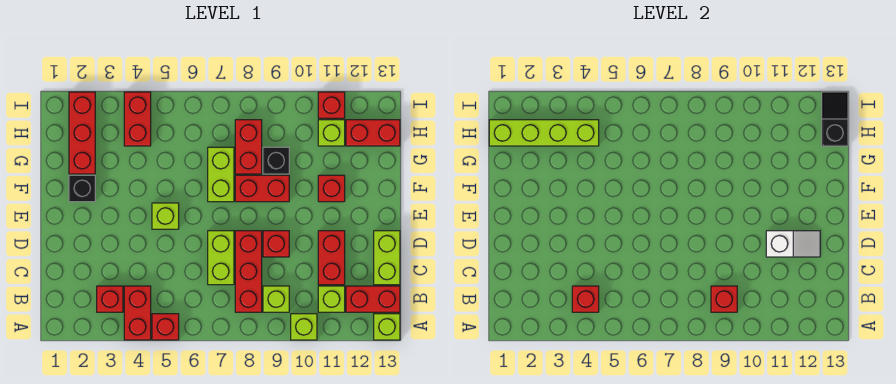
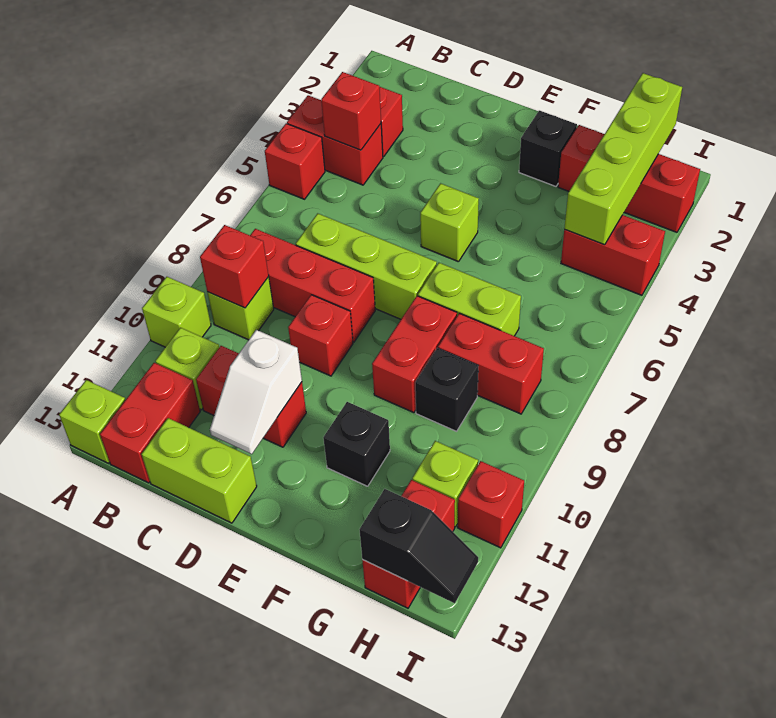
lime brick C7:D7 level 1 -> lime brick C7:E7 level 1
red brick F11 level 1 -> black brick F11 level 1

